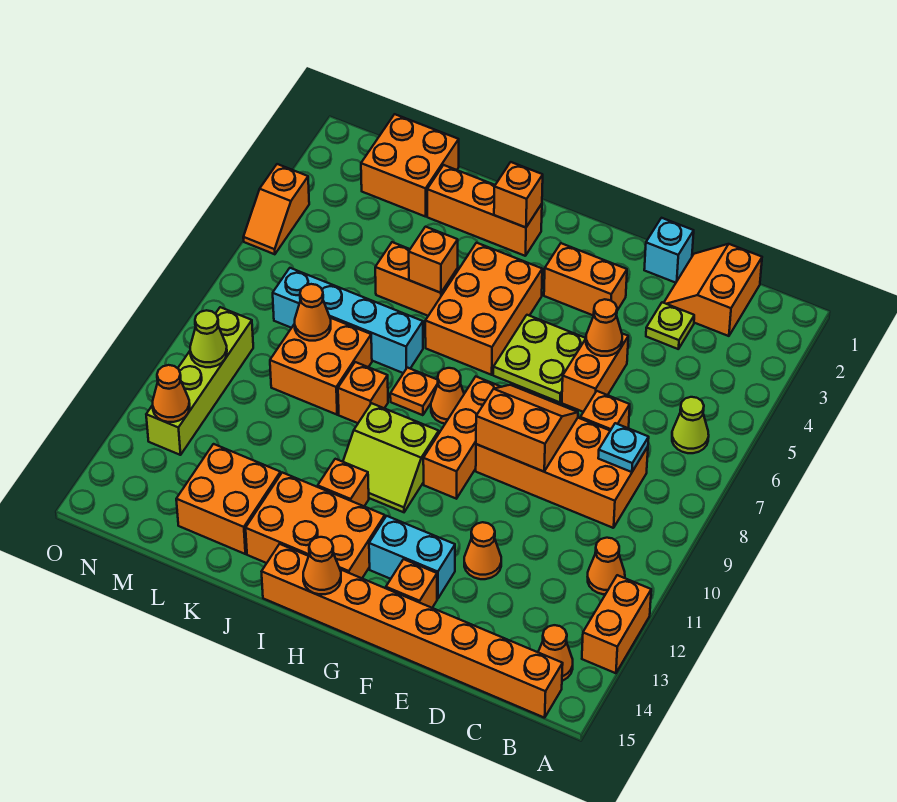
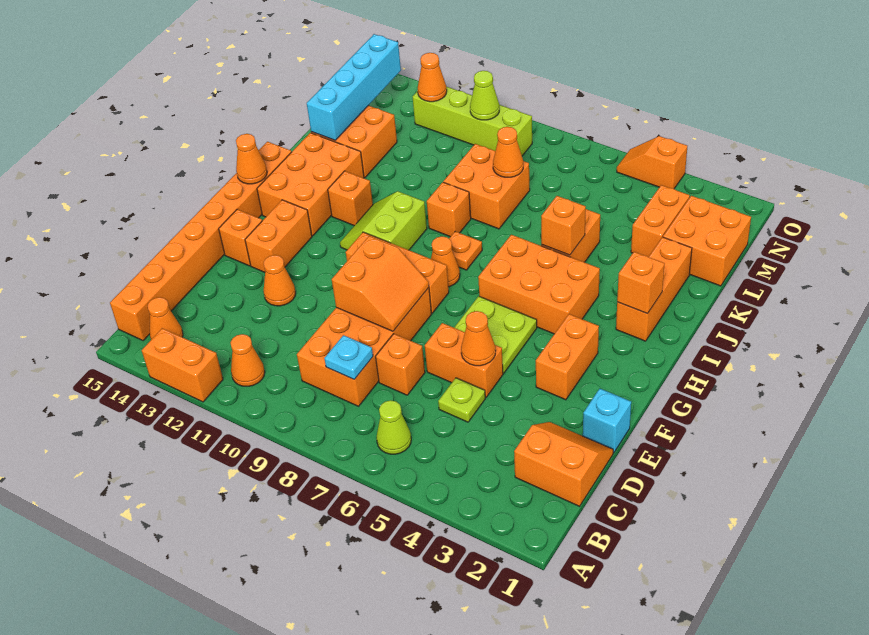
lime plate D3 level 1 -> lime plate D5 level 1
cyan brick F13:G13 level 1 -> orange brick F13:G13 level 1
cyan brick J7:M7 level 1 -> cyan brick K14:N14 level 2
none -> orange brick L3:M3 level 1

